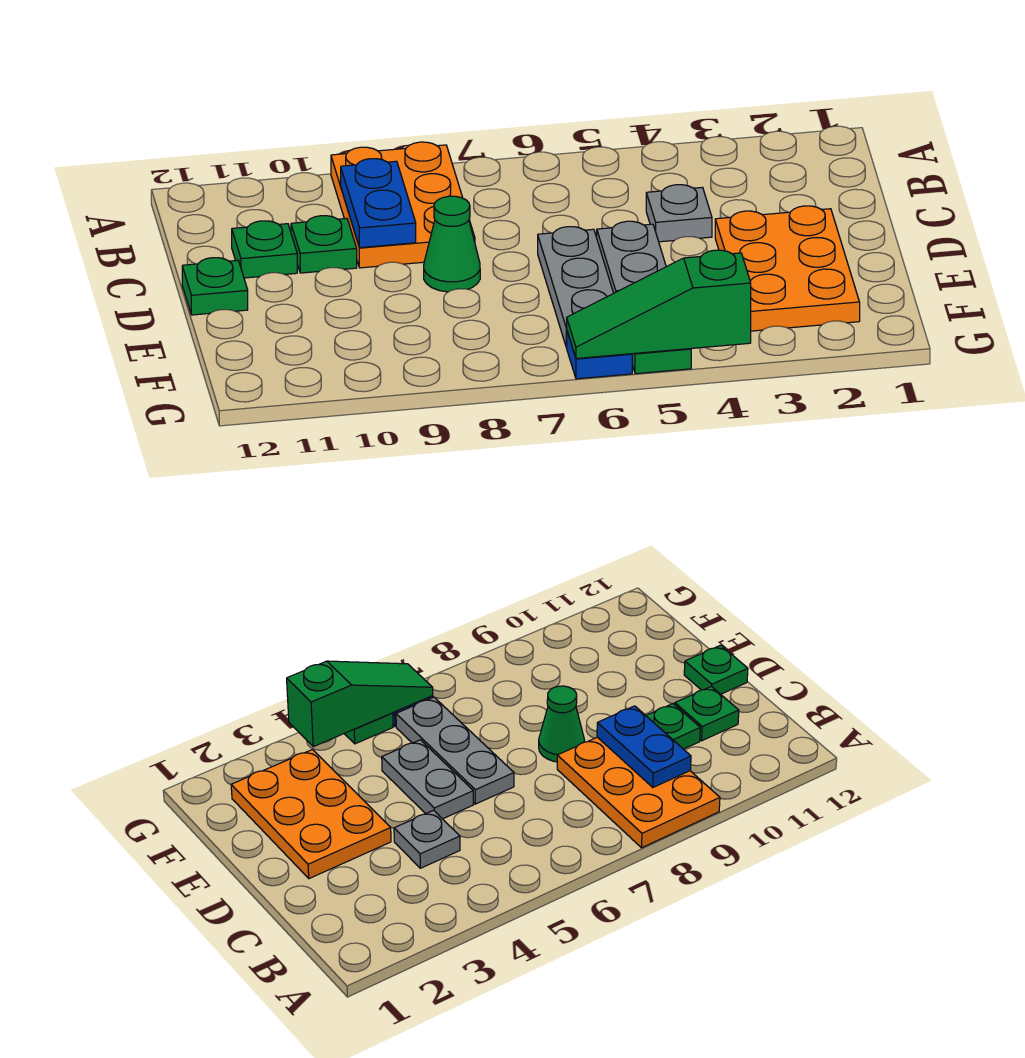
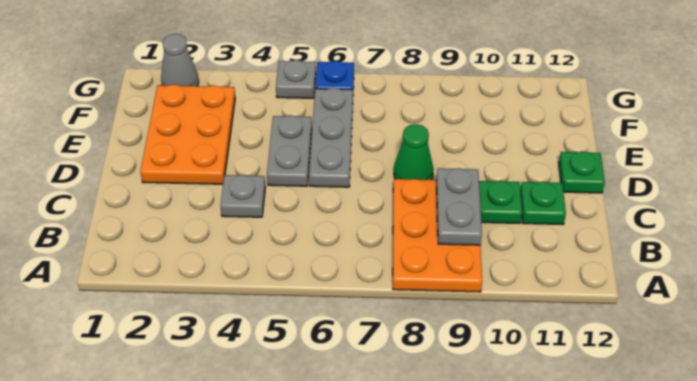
blue plate B9:C9 level 2 -> grey plate B9:C9 level 2
none -> grey cone G2 level 1
green slope G4:G6 level 2 top 4 -> none
green plate G5 level 1 -> grey plate G5 level 1

